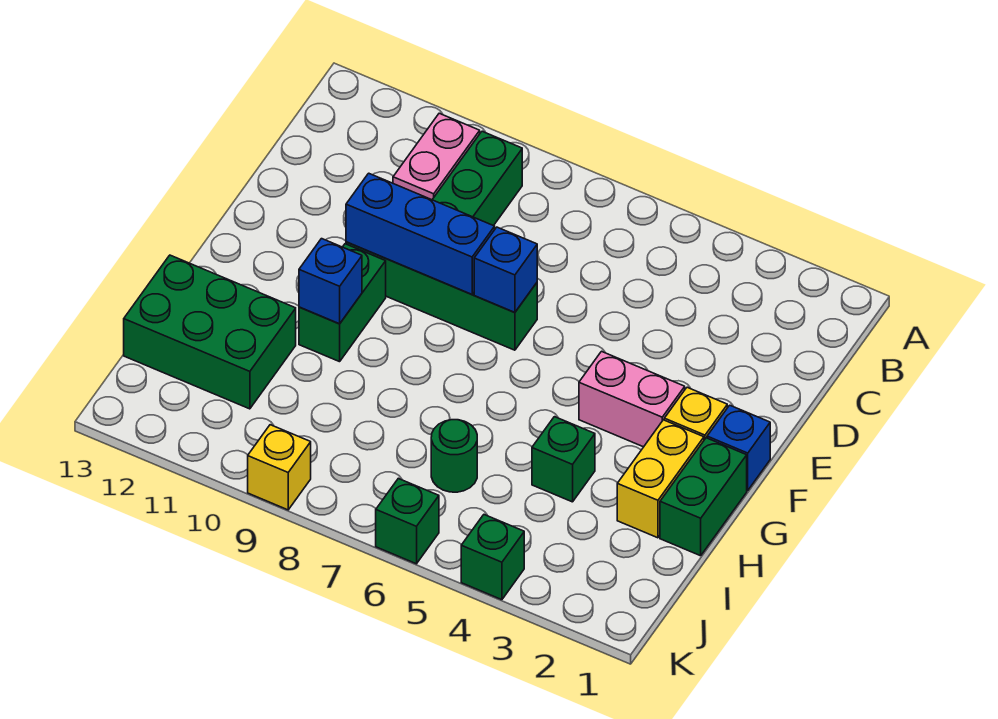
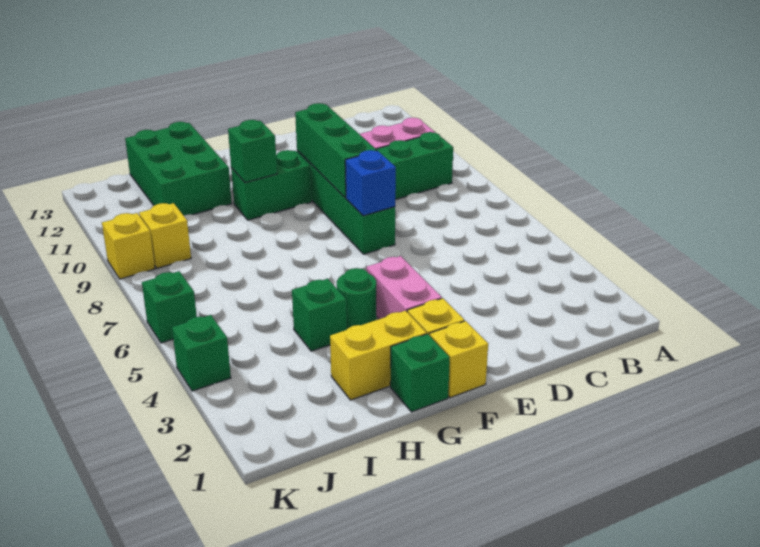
blue brick E8:E10 level 2 -> green brick E8:E10 level 2
blue brick F1 level 1 -> yellow brick F1 level 1
green brick G1:H1 level 1 -> green brick G1 level 1
blue brick G10 level 2 -> green brick G10 level 2
green round brick I6 level 1 -> green round brick G4 level 1
none -> yellow brick J9 level 1

